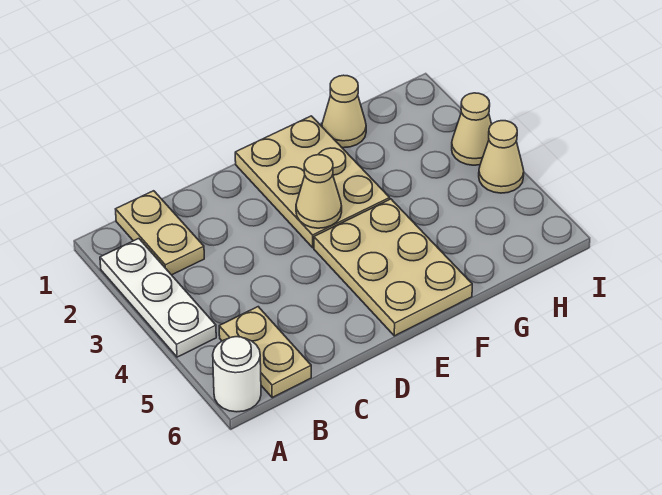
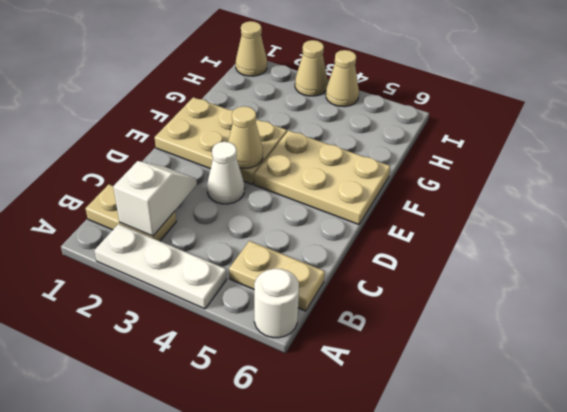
none -> white slope B2:C2 level 2 top B
none -> white cone D3 level 1
tan cone G1 level 1 -> tan cone I1 level 1

